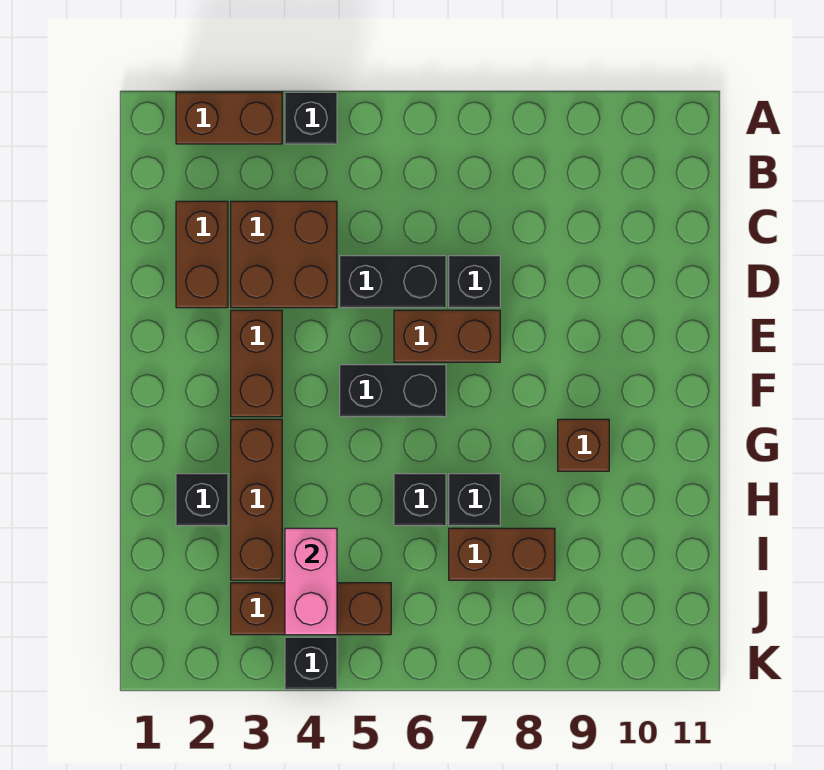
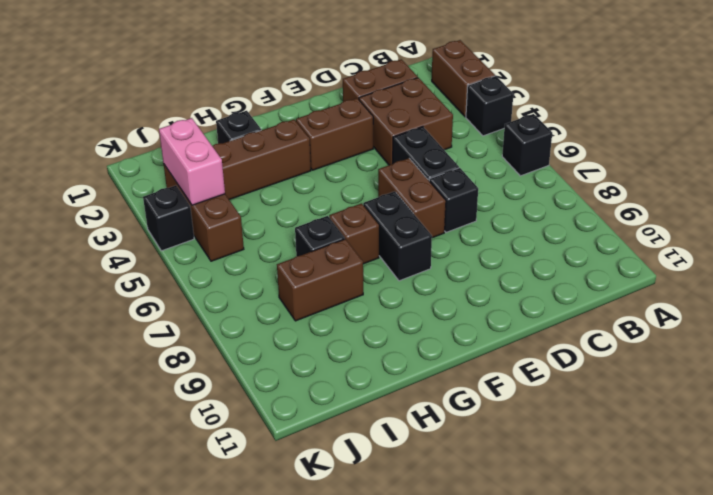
black brick F5:F6 level 1 -> black brick F7:F8 level 1
brown brick G9 level 1 -> brown brick G7 level 1
black brick H6 level 1 -> black brick A6 level 1
pink brick I4:J4 level 2 -> pink brick J3:J4 level 2
brown brick I7:I8 level 1 -> brown brick H8:I8 level 1

